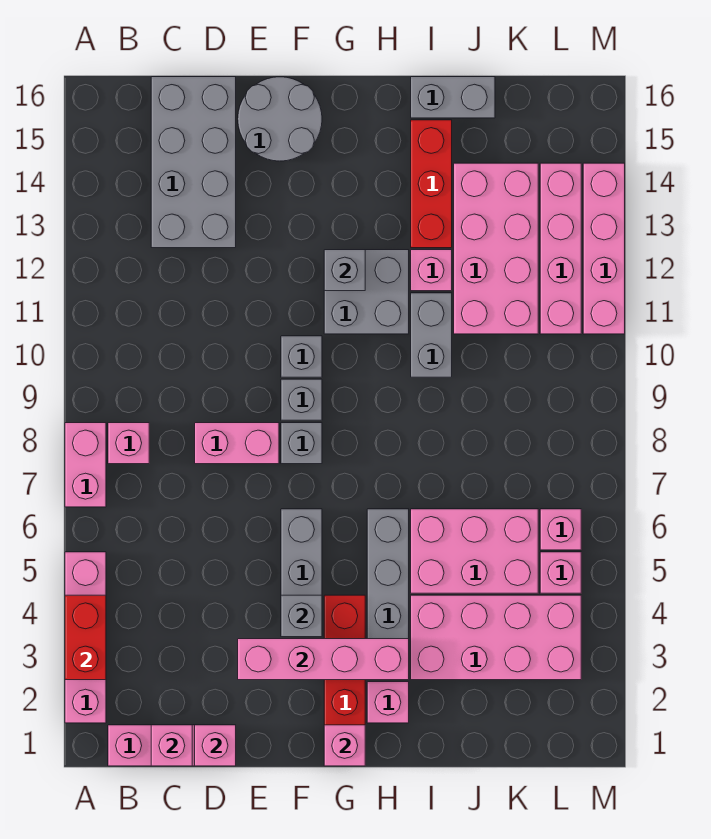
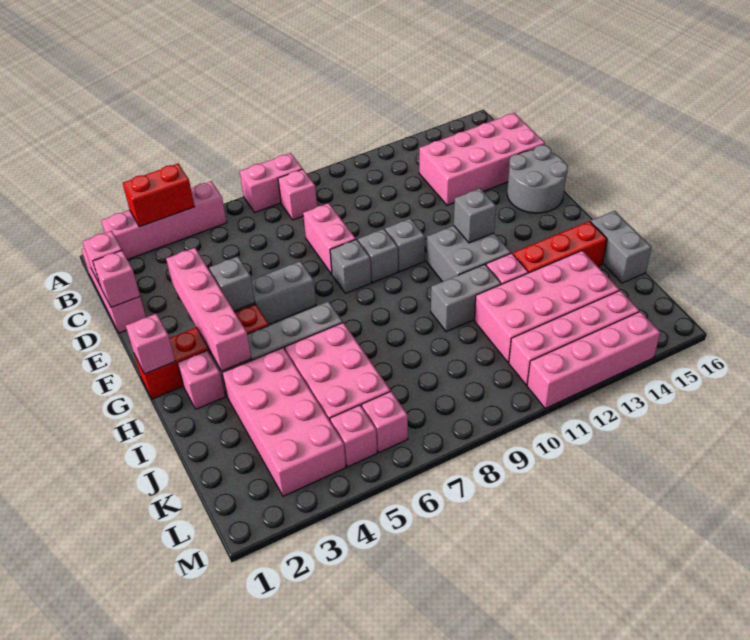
grey brick C13:D16 level 1 -> pink brick C13:D16 level 1

